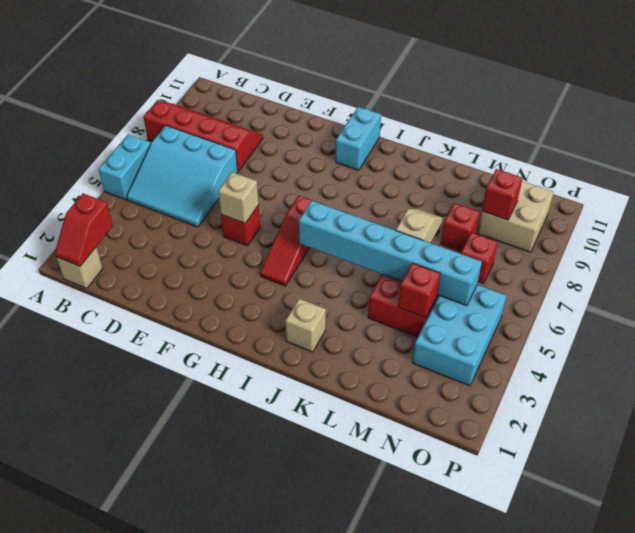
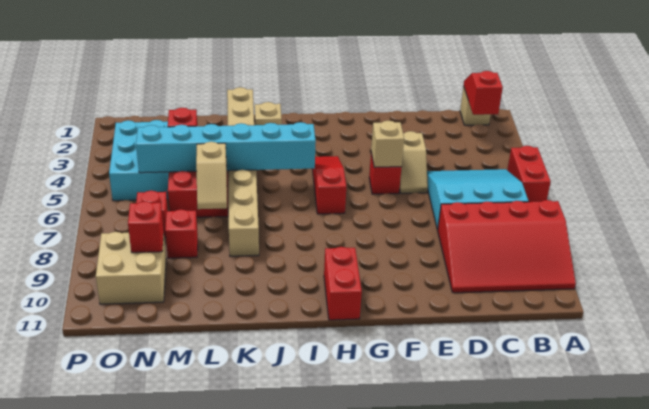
cyan brick A5:A6 level 1 -> red brick A5:A6 level 1
red slope A8:D9 level 1 top 8 -> red slope A8:D10 level 1 top 8
none -> tan slope E4:E5 level 1 top 4
cyan brick H10:H11 level 1 -> red brick H10:H11 level 1
none -> tan brick K1:K8 level 1

